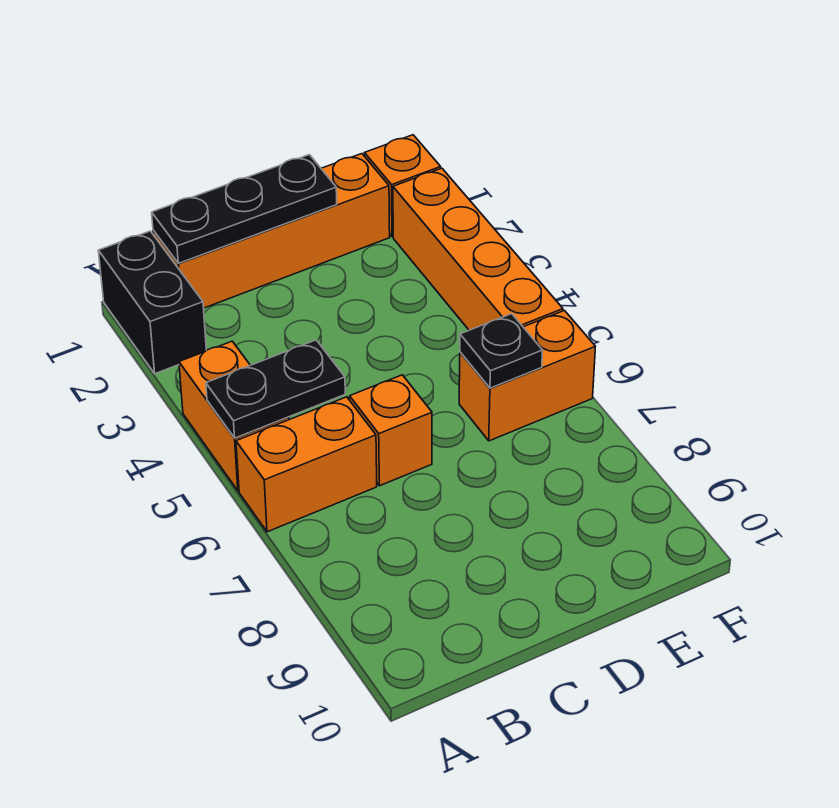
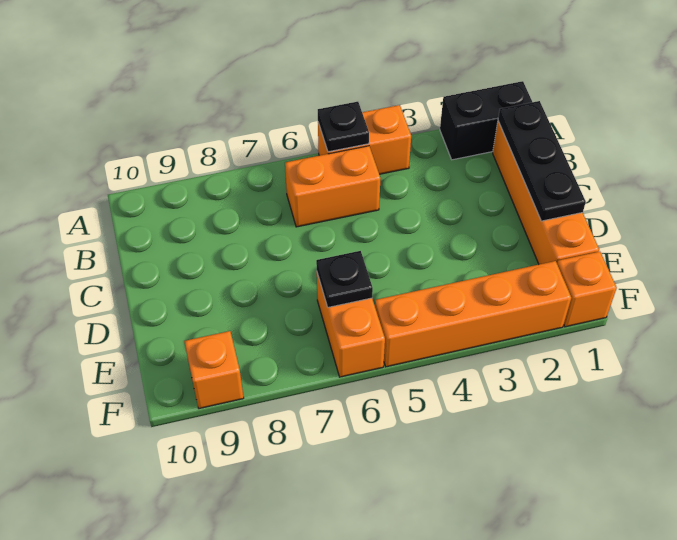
black plate A5:B5 level 2 -> black plate A5 level 2
orange brick A6:B6 level 1 -> orange brick B5:B6 level 1
orange brick C6 level 1 -> orange brick F9 level 1

